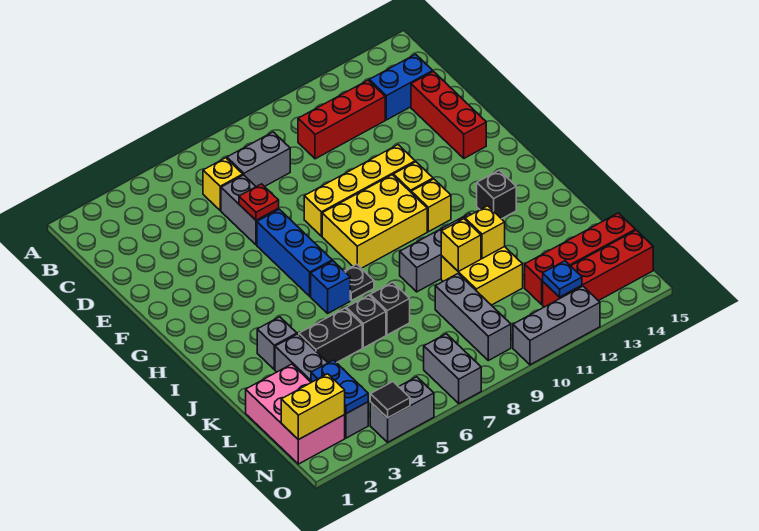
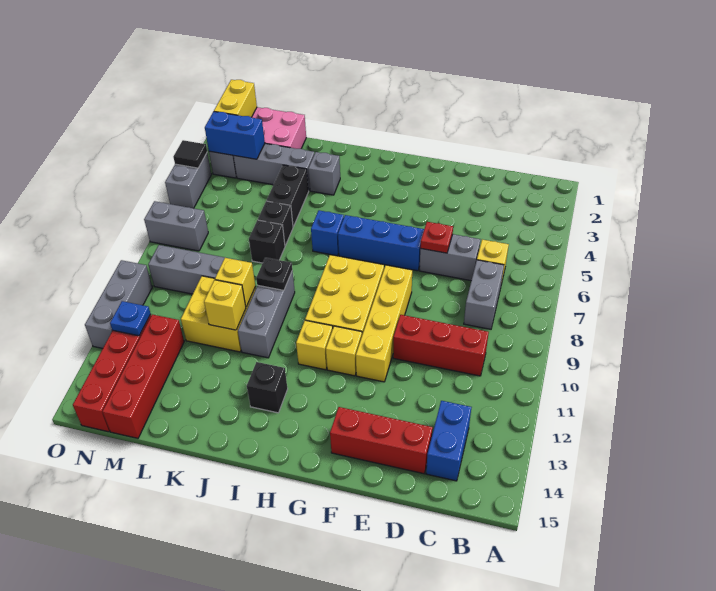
red brick C10:C12 level 1 -> red brick C10:E10 level 1
black plate I7 level 1 -> black plate J9 level 2
blue plate M3:N3 level 2 -> blue brick M3:N3 level 2

